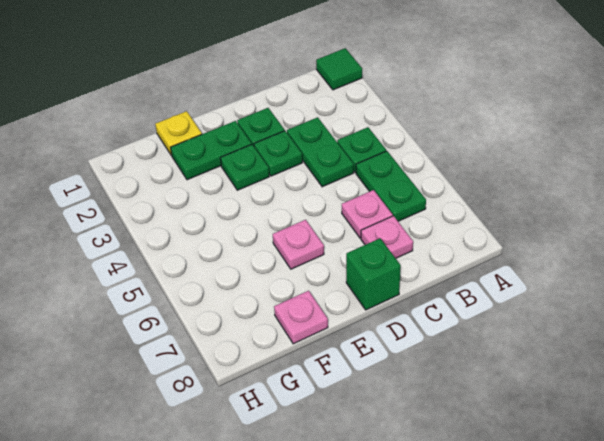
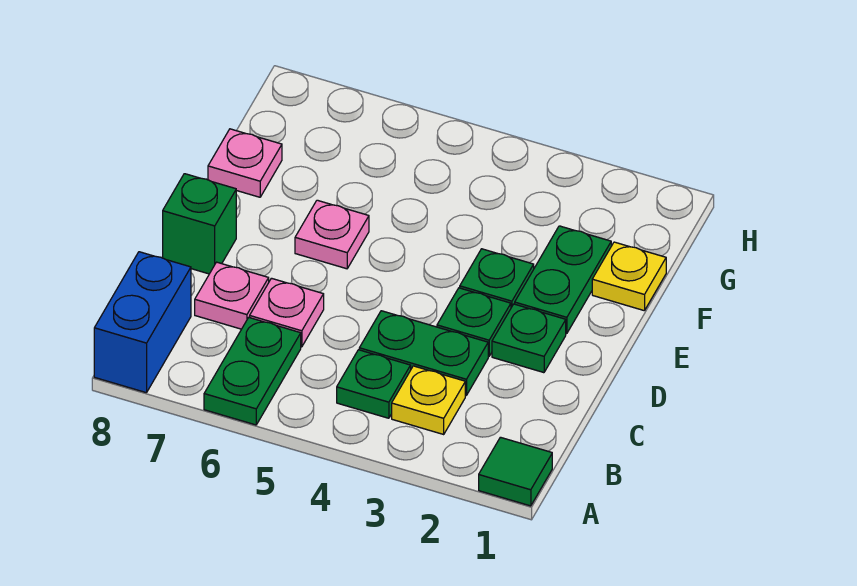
none -> blue brick A8:B8 level 1
none -> yellow plate B3 level 1
green plate B5:B6 level 1 -> green plate A6:B6 level 1

